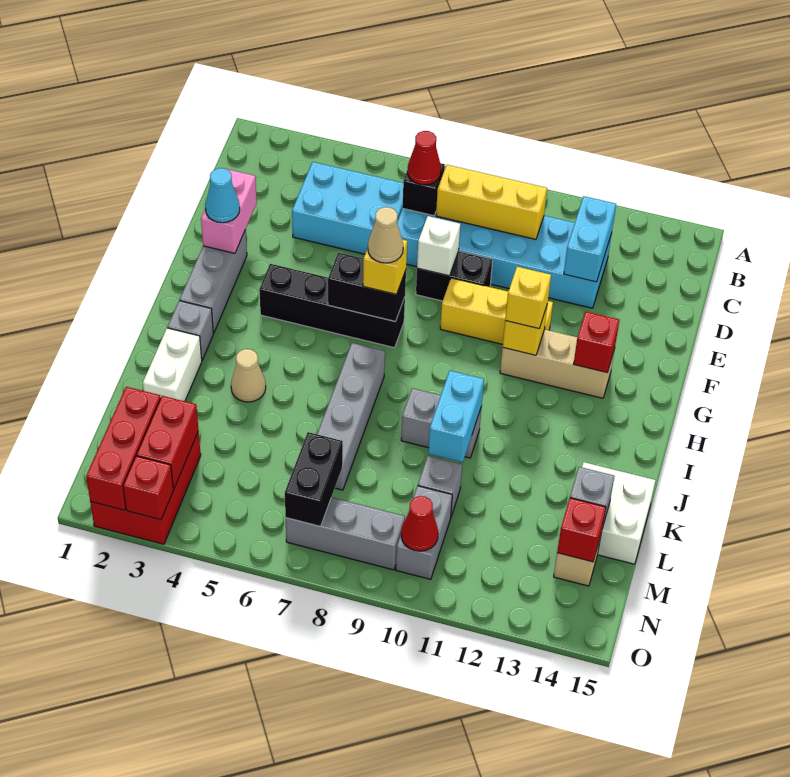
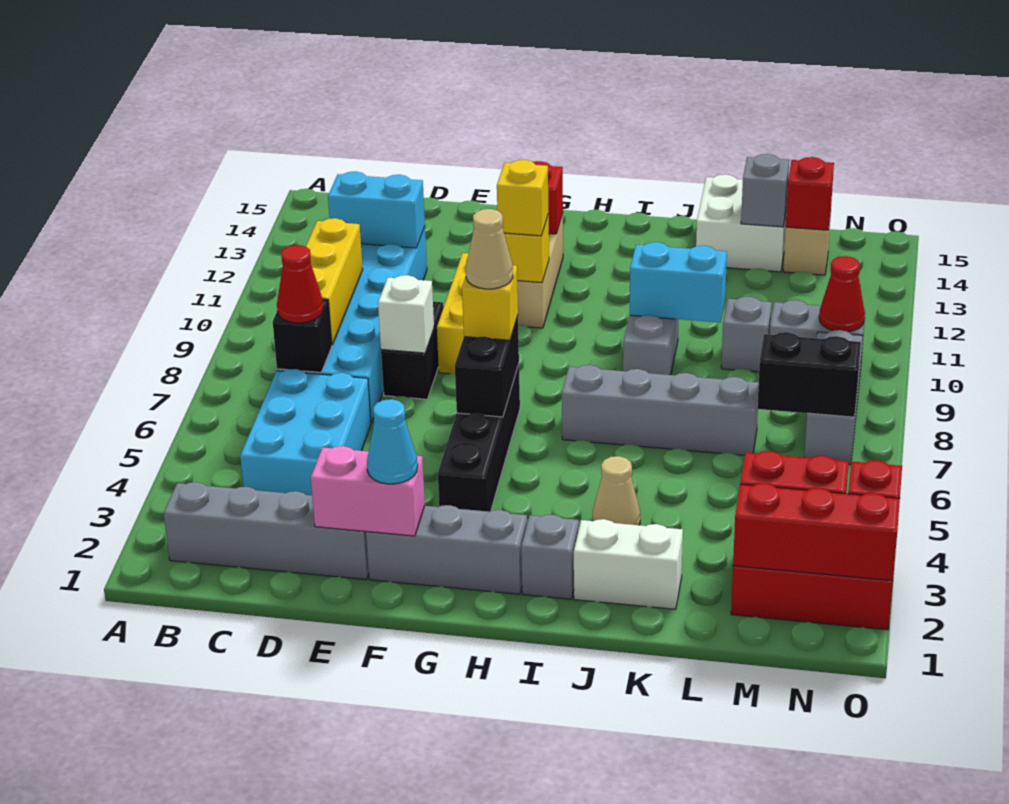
none -> grey brick B2:E2 level 1

